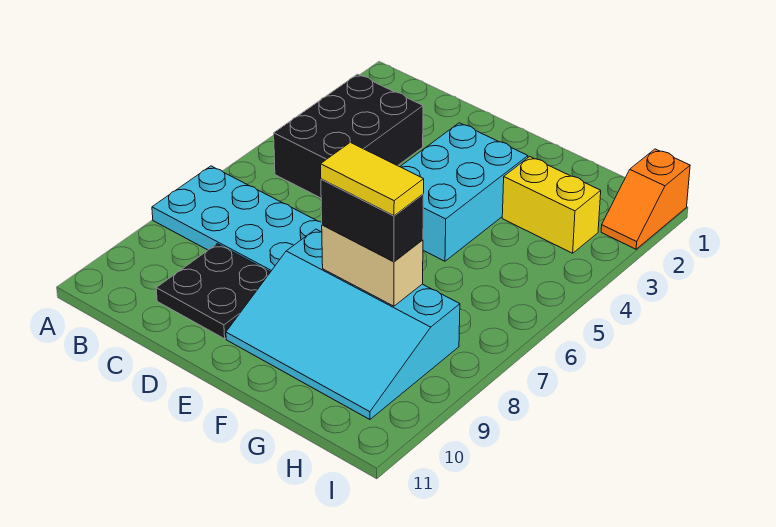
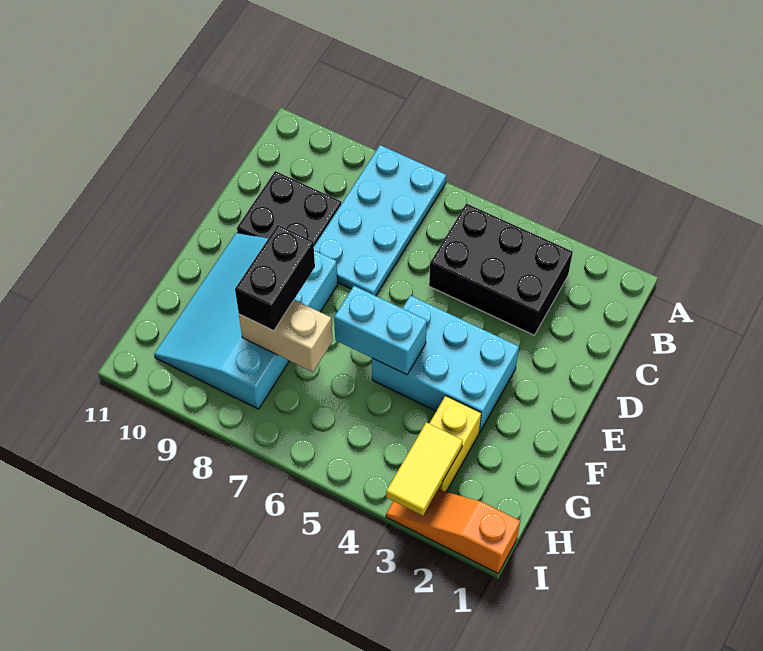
none -> cyan brick F5:F6 level 2
tan brick F8:G8 level 2 -> tan brick G7:G8 level 2
yellow tile F8:G8 level 4 -> yellow tile H3:I3 level 2
orange slope I1:I2 level 1 top 1 -> orange slope I1:I3 level 1 top 1

